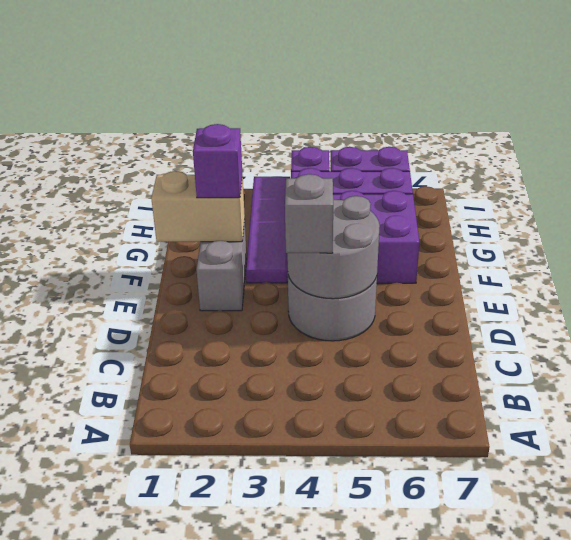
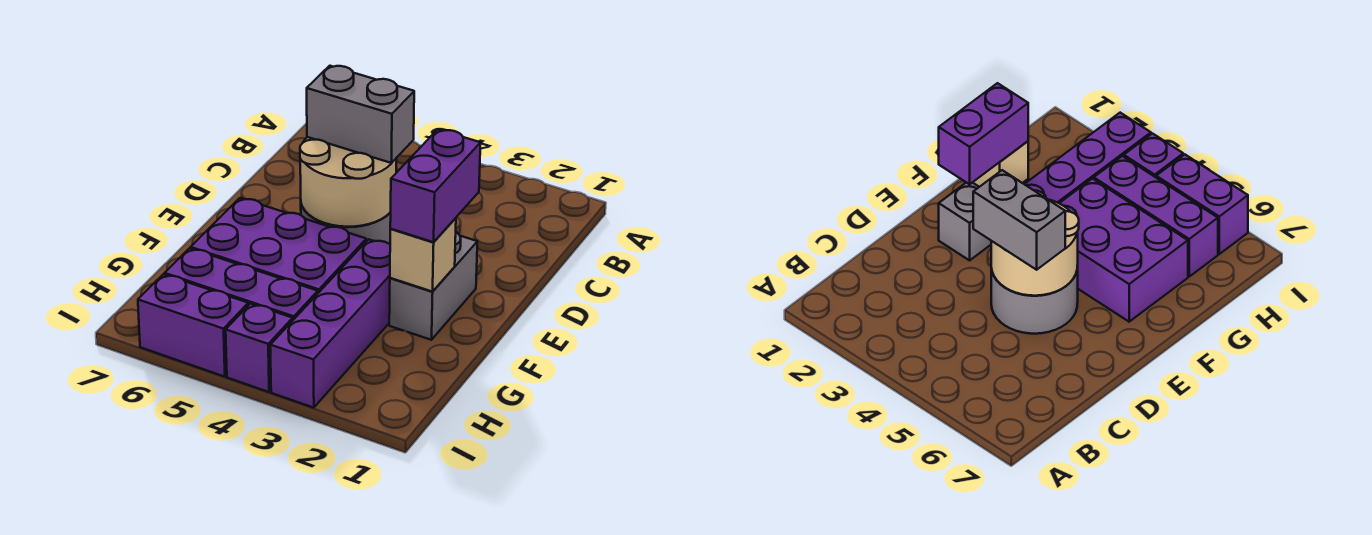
grey round brick D4:E5 level 2 -> tan round brick D4:E5 level 2
grey brick D4 level 3 -> grey brick D4:D5 level 3
tan brick F1:F2 level 2 -> tan brick F2 level 2
purple brick F2 level 3 -> purple brick E2:F2 level 3
purple tile F3:I3 level 1 -> purple brick F3:I3 level 1

